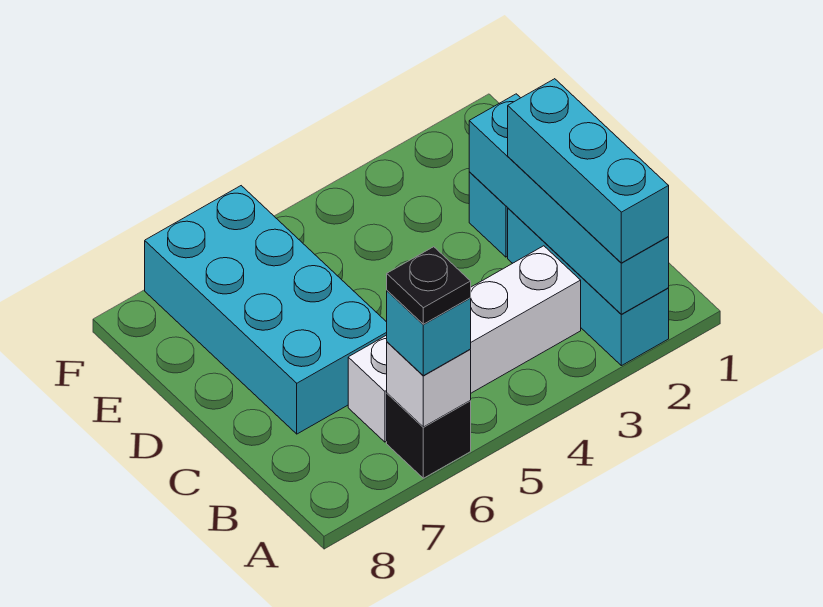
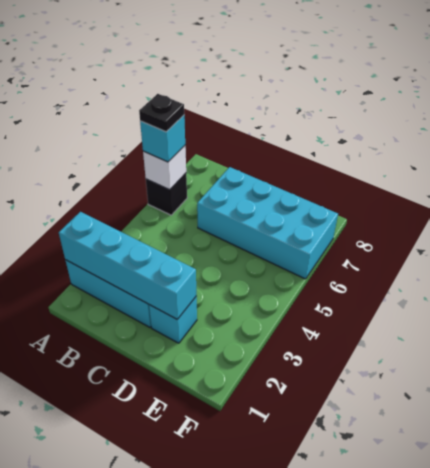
cyan brick A2:C2 level 3 -> none
white brick B3:B6 level 1 -> none

